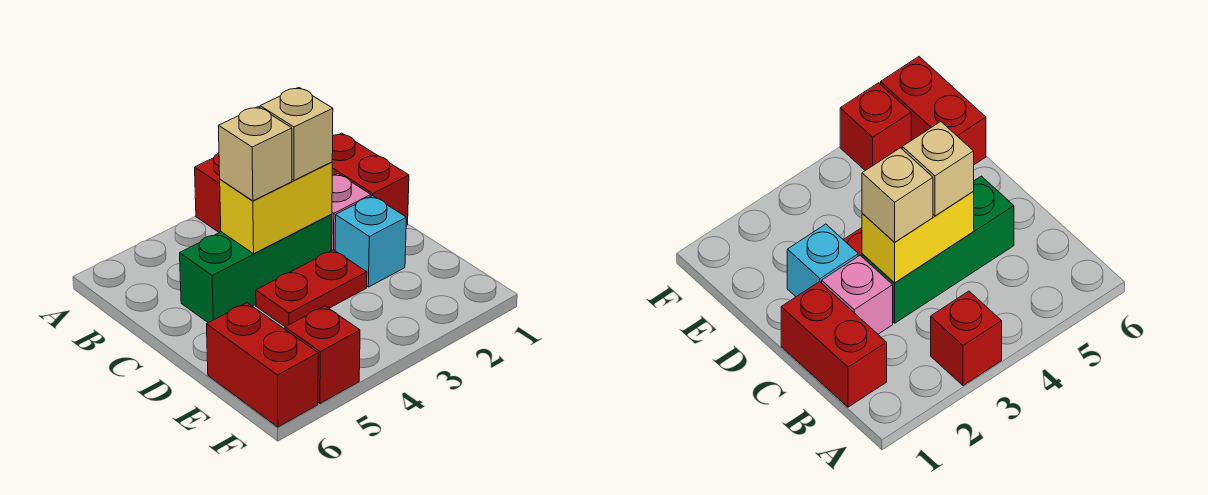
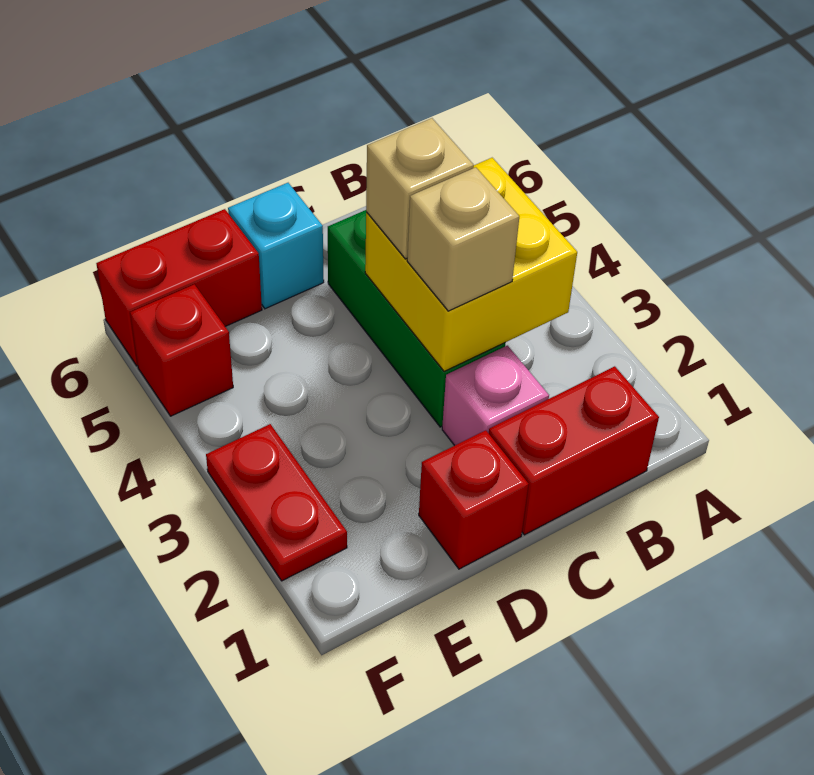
red brick A3 level 1 -> red brick D1 level 1
yellow brick C3:C4 level 2 -> yellow brick B3:C4 level 2
cyan brick D2 level 1 -> cyan brick D6 level 1
red plate D3:D4 level 1 -> red plate F2:F3 level 1

